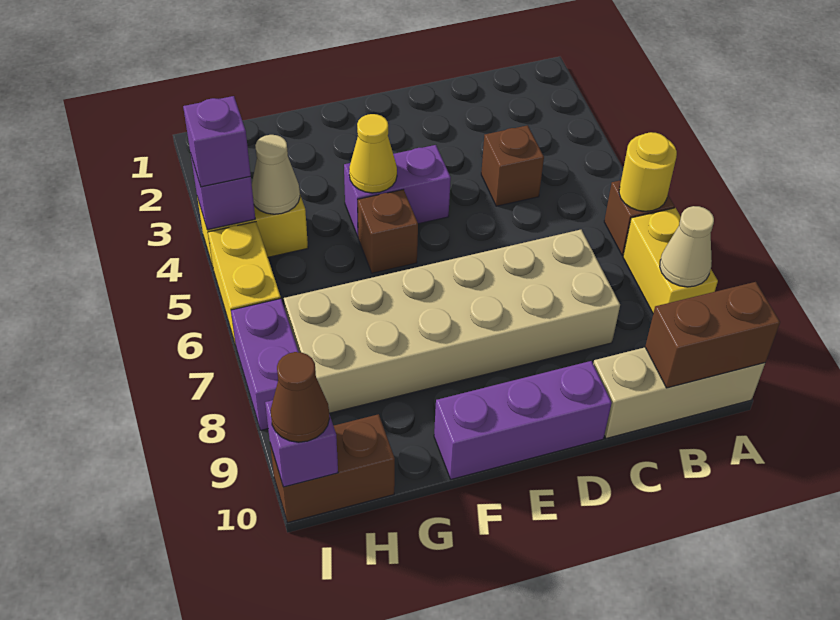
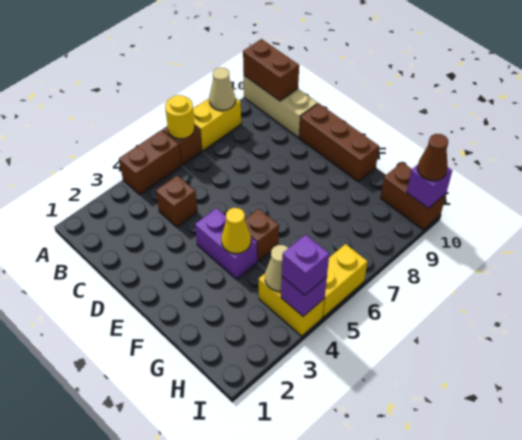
none -> brown brick A4:A5 level 1
tan brick C7:H8 level 1 -> none
purple brick D10:F10 level 1 -> brown brick D10:F10 level 1
purple brick I7:I8 level 1 -> none

